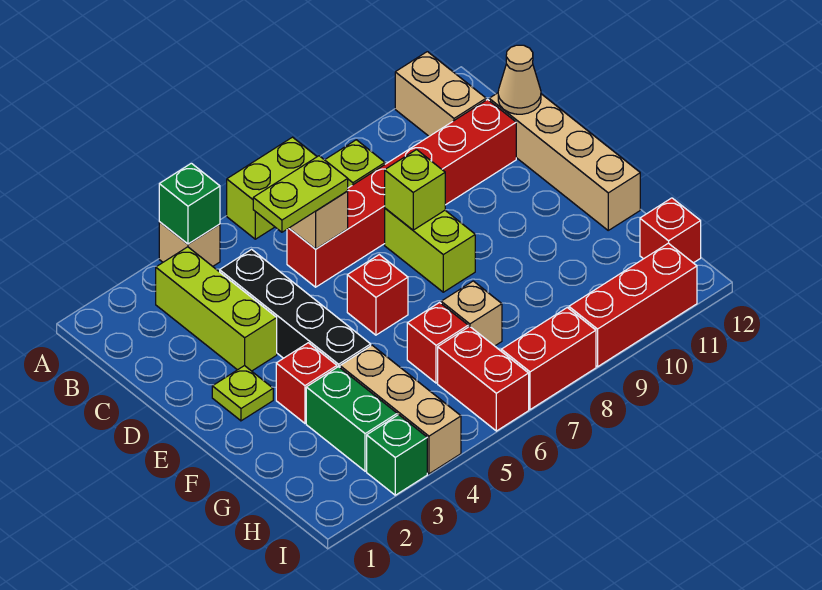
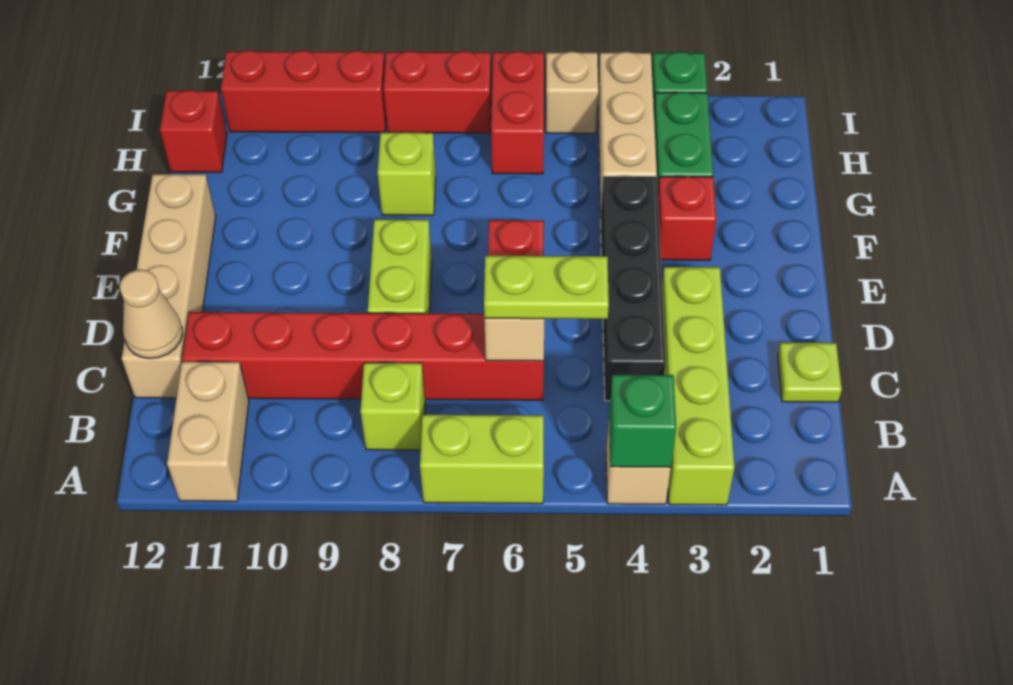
lime brick B3:D3 level 1 -> lime brick A3:D3 level 1
lime brick D8 level 2 -> lime brick G8 level 1
lime plate E2 level 1 -> lime plate C1 level 1
red brick G6 level 1 -> none
tan brick G7 level 1 -> tan brick I5 level 1

